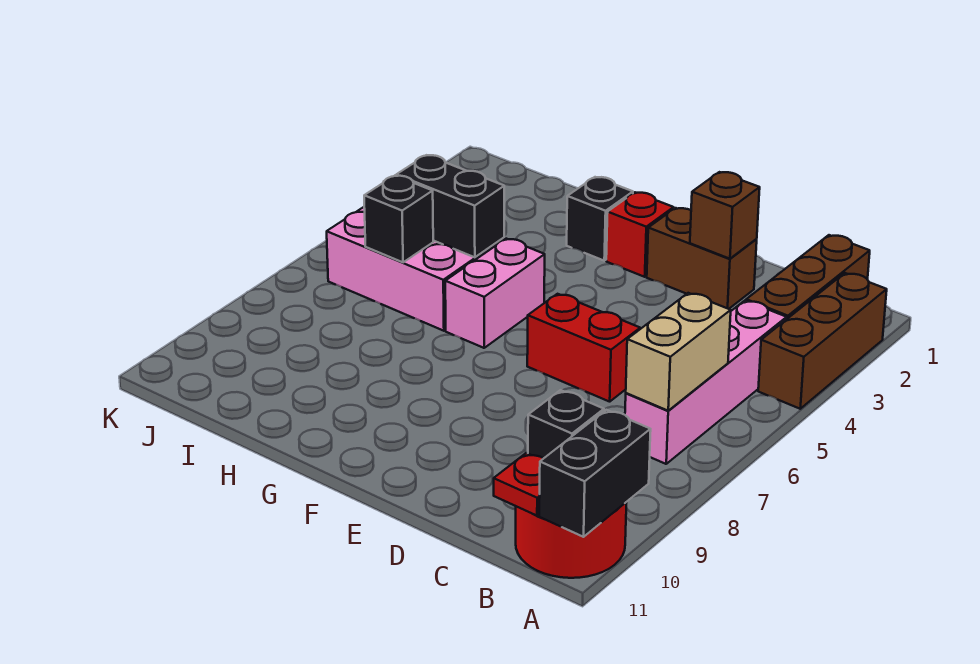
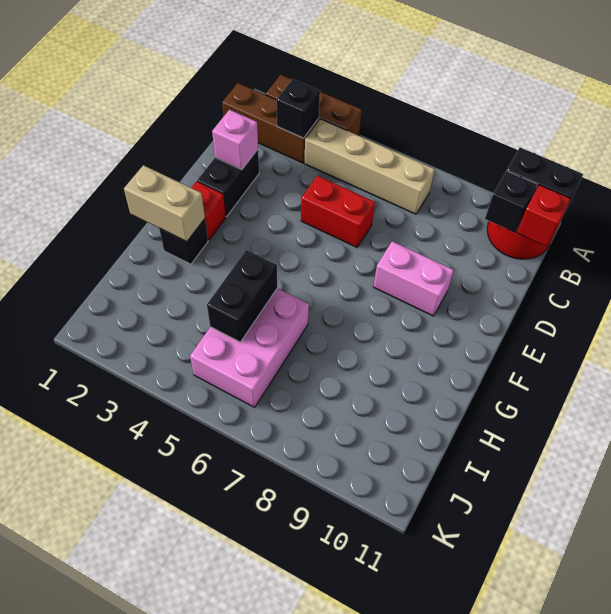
pink brick B4:B7 level 1 -> tan brick B4:B7 level 1
tan brick B6:B7 level 2 -> tan brick G1:G2 level 2
red plate B11 level 2 -> red brick B11 level 2
brown brick D2:E2 level 1 -> black brick D2:E2 level 1
brown brick D2 level 2 -> pink brick D2 level 2
red brick D6:E6 level 1 -> red brick D5:D6 level 1
pink brick G5:G6 level 1 -> pink brick E8:E9 level 1
black brick I6 level 2 -> black brick B3 level 2

